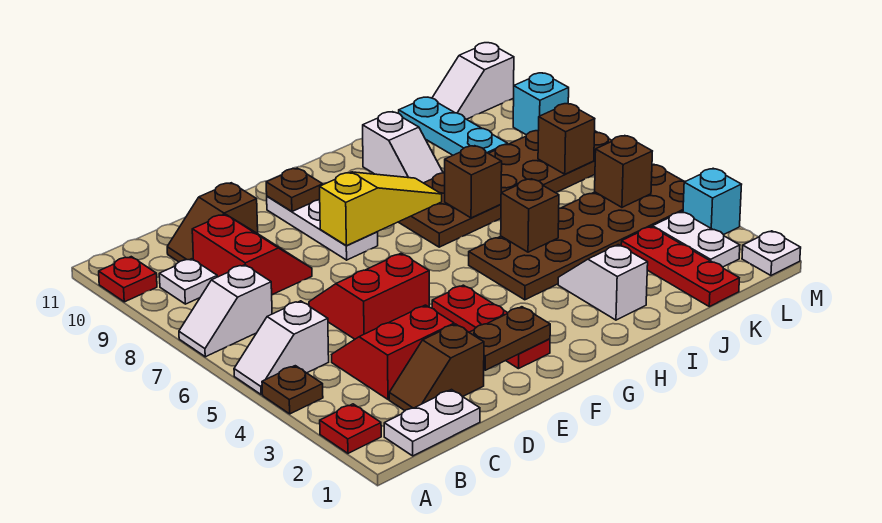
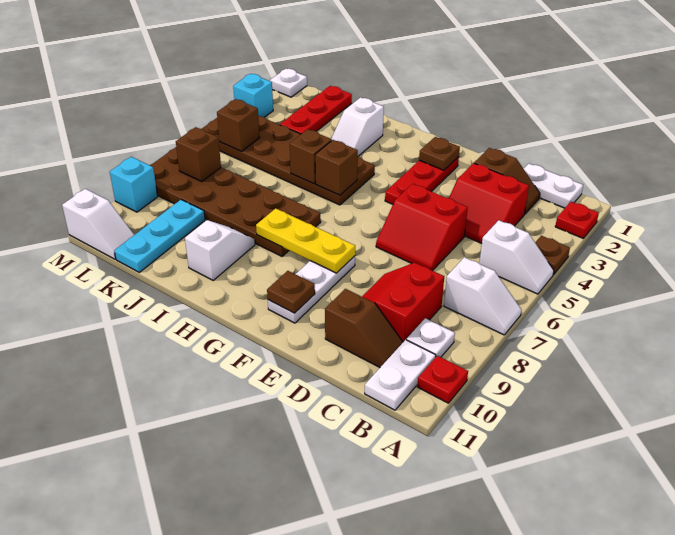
brown plate E2:F2 level 2 -> brown plate F2 level 2
yellow slope F8:H8 level 2 top F -> yellow plate F8:H8 level 2
brown brick I7 level 2 -> brown brick H5 level 2
white plate L2:L3 level 1 -> white plate B10:B11 level 1

